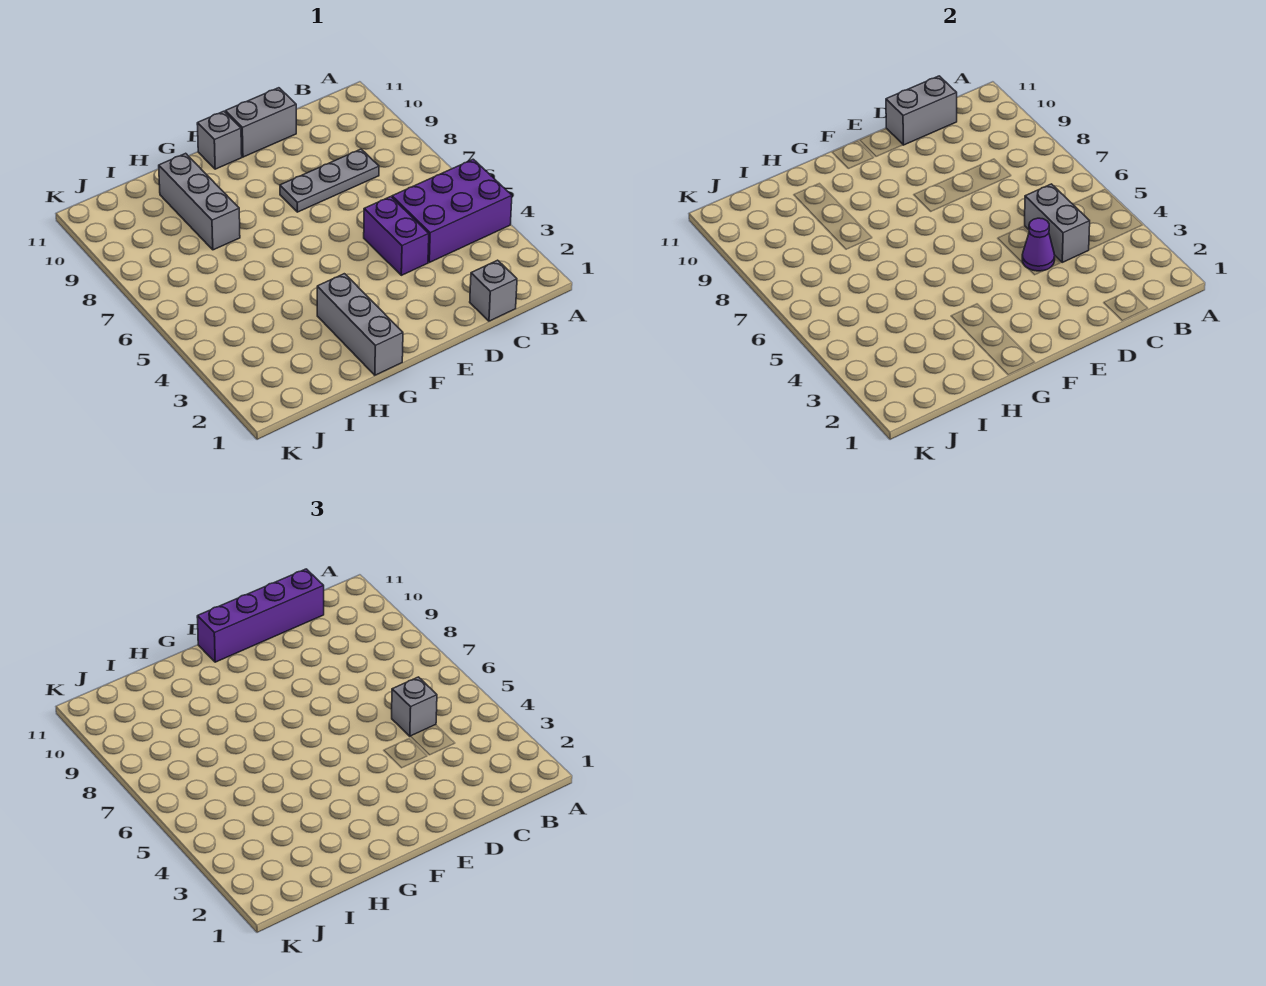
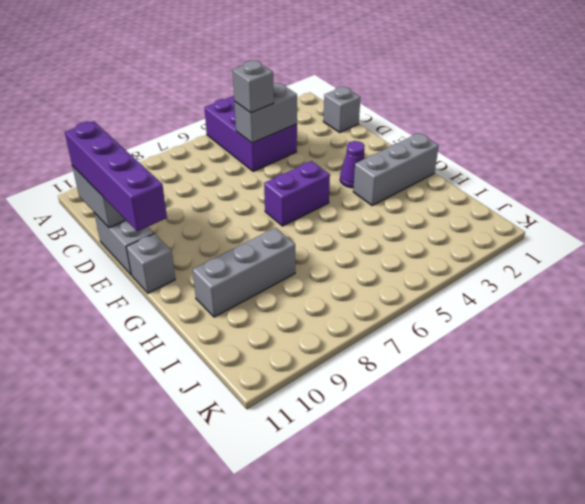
grey plate C8:E8 level 1 -> none
purple brick D4:D5 level 1 -> purple brick F5:F6 level 1
purple cone D4 level 2 -> purple cone F3 level 1

